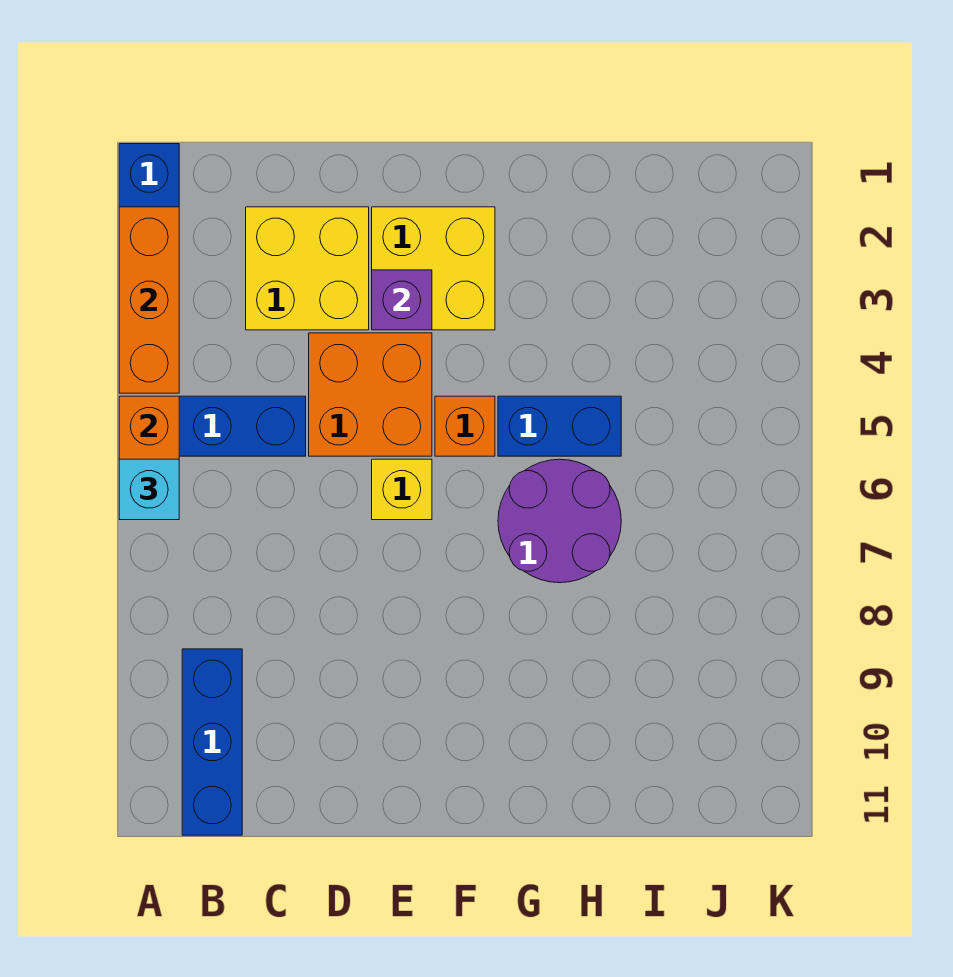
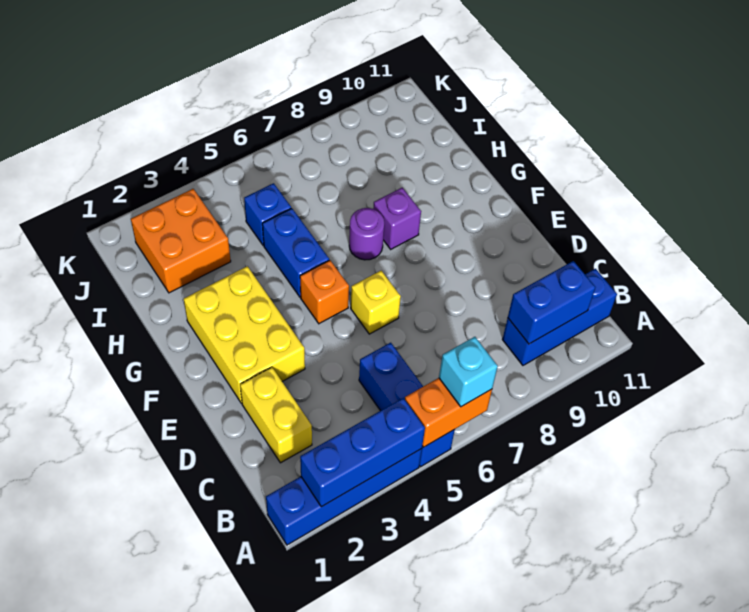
orange brick A2:A4 level 2 -> blue brick A2:A4 level 2
none -> blue brick B9:B10 level 2
yellow brick C2:D3 level 1 -> yellow brick C2:D2 level 1
orange brick D4:E5 level 1 -> orange brick I2:J3 level 1
yellow brick E2:F3 level 1 -> yellow brick E2:G3 level 1
purple brick E3 level 2 -> purple brick G8 level 1
purple round brick G6:H7 level 1 -> purple round brick G7 level 1
none -> blue brick I5 level 1

